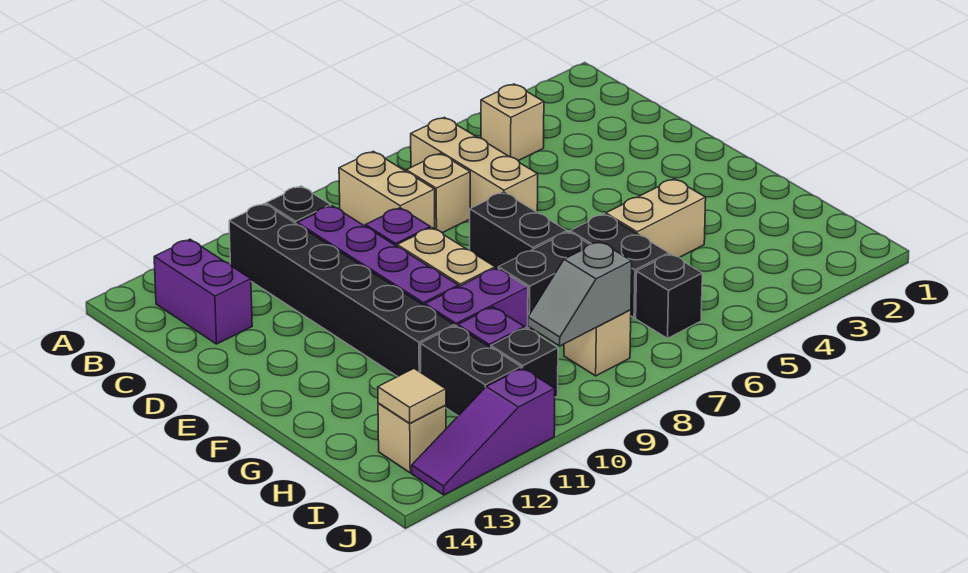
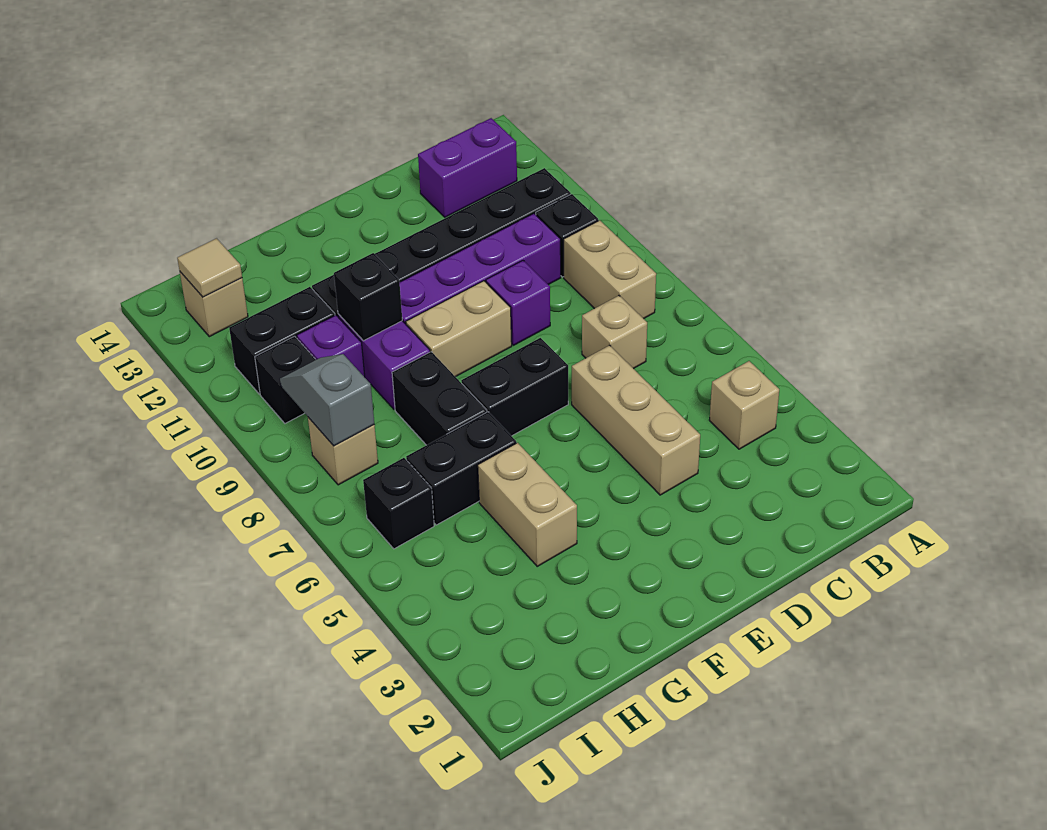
tan brick B6:D6 level 1 -> tan brick D4:D6 level 1
tan brick B8:C8 level 1 -> tan brick B8:B9 level 1
none -> black brick G10 level 2
purple slope J11:J13 level 1 top 11 -> none

